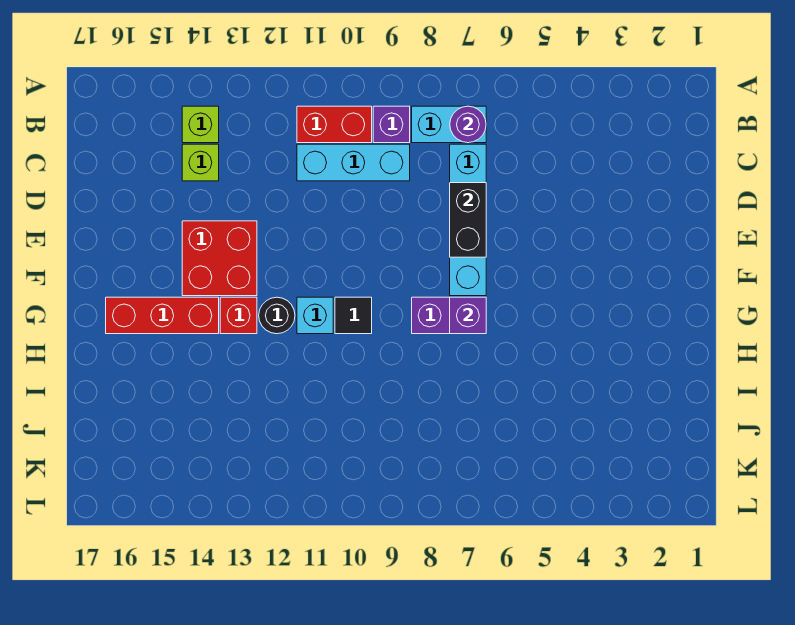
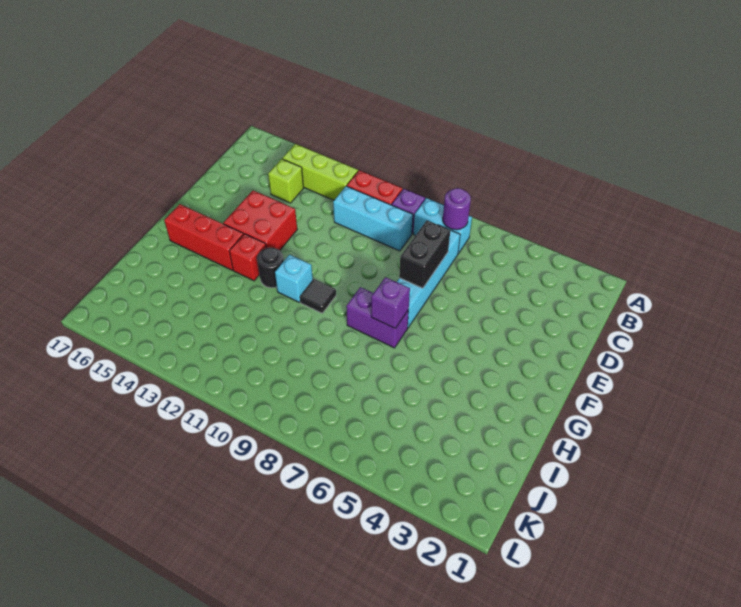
lime brick B14 level 1 -> lime brick B12:B14 level 1

